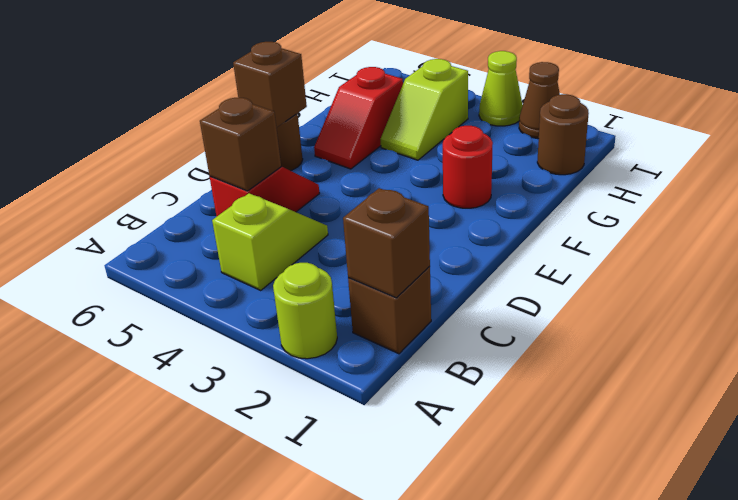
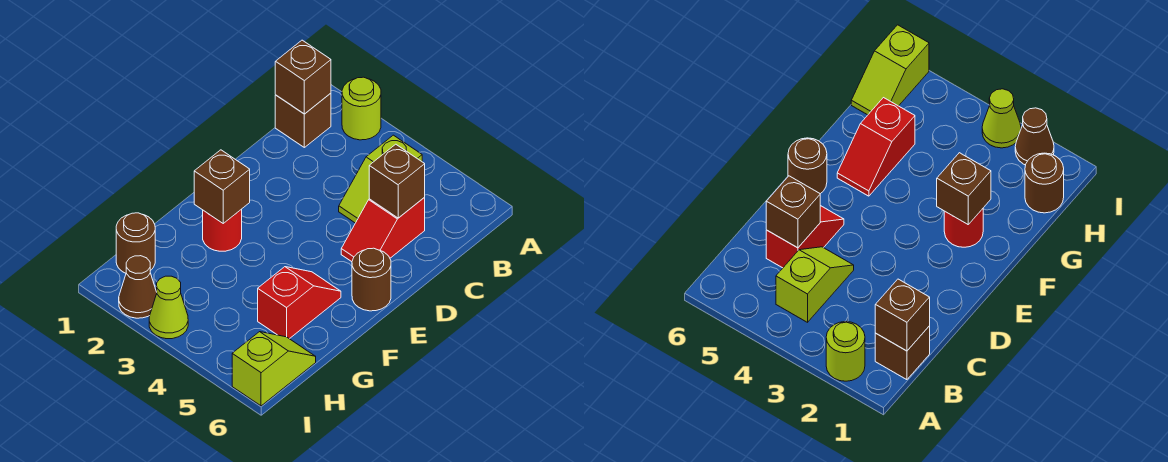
brown brick E6 level 2 -> brown brick F2 level 2
lime slope G4:H4 level 1 top H -> lime slope H6:I6 level 1 top I

